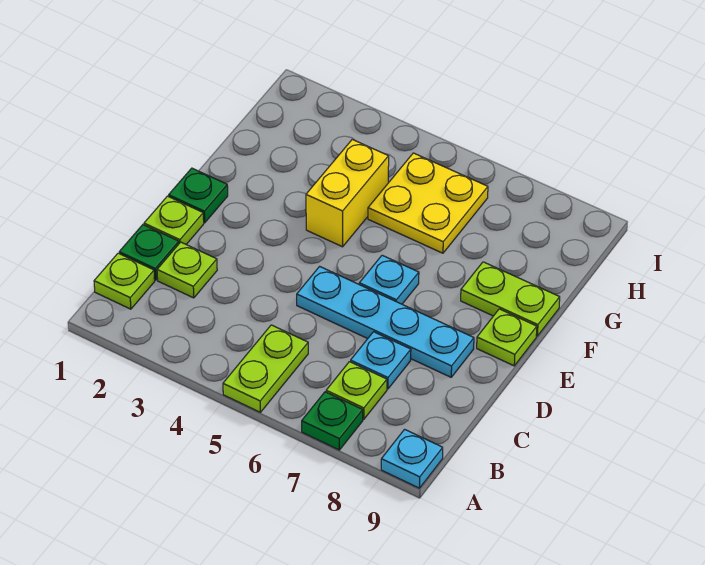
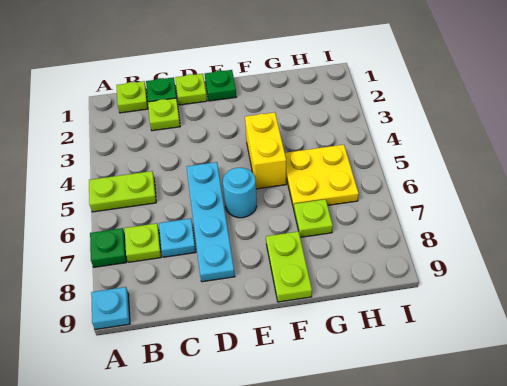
cyan plate E6 level 1 -> cyan round brick E6 level 1
lime plate E9 level 1 -> lime plate G7 level 1
yellow brick F4:G4 level 1 -> yellow brick F4:F5 level 1

